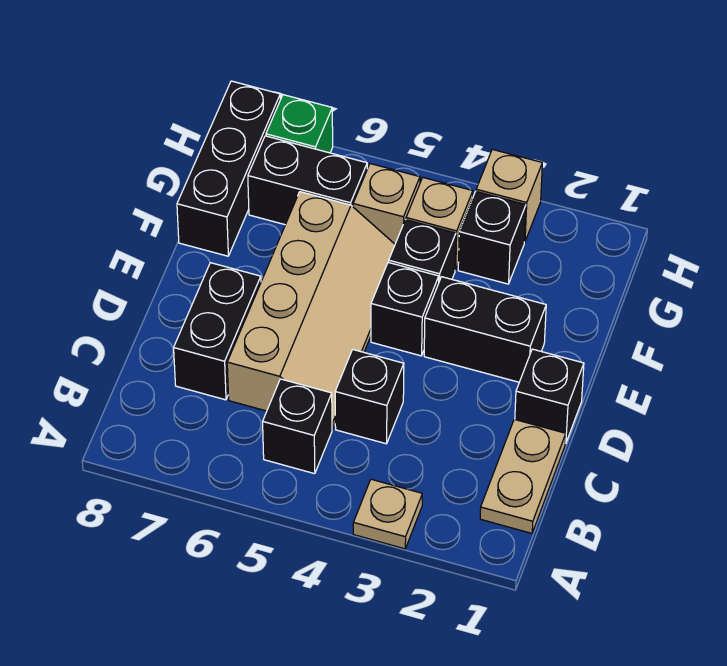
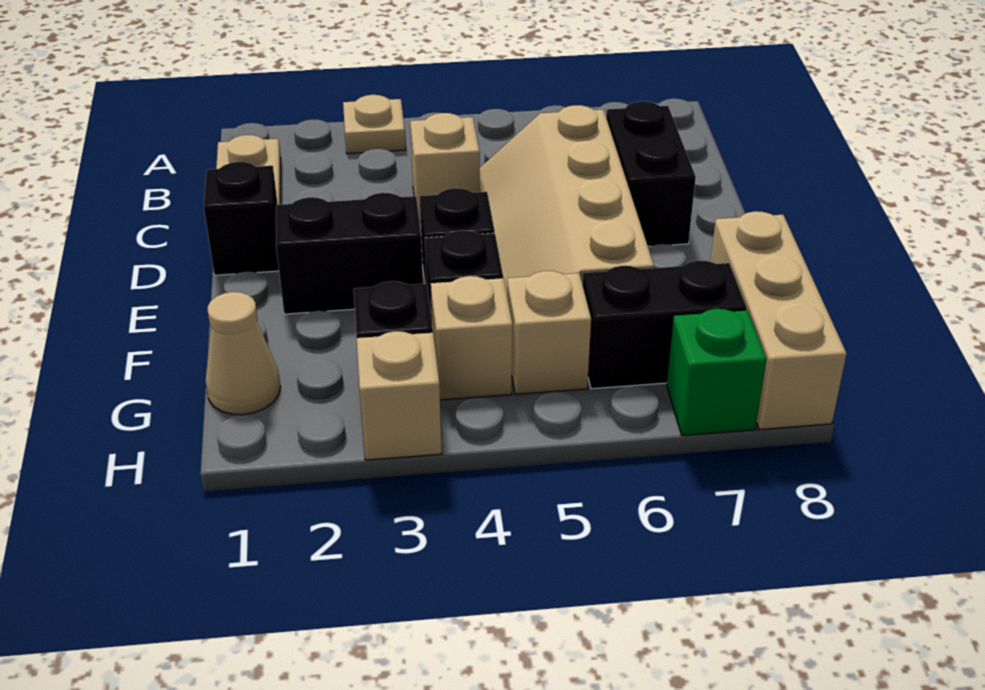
black brick B5 level 1 -> none
black brick C4 level 1 -> tan brick C4 level 1
black brick F8:H8 level 1 -> tan brick F8:H8 level 1
none -> tan cone G1 level 1

